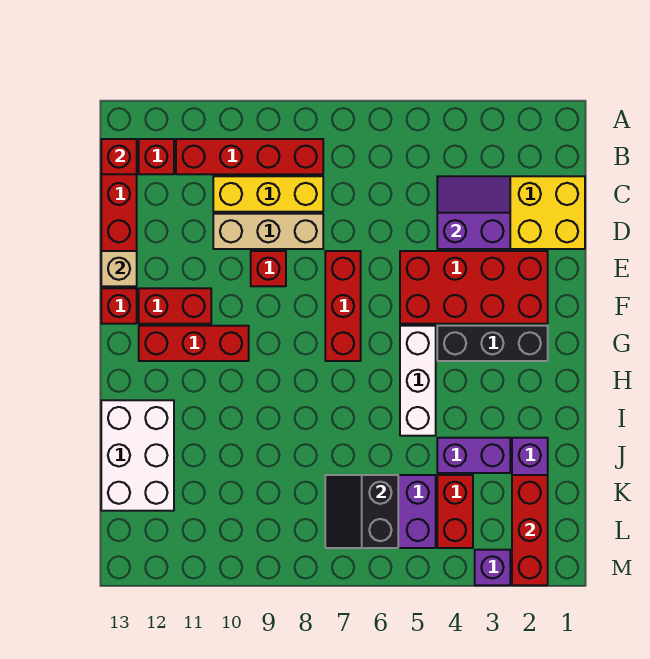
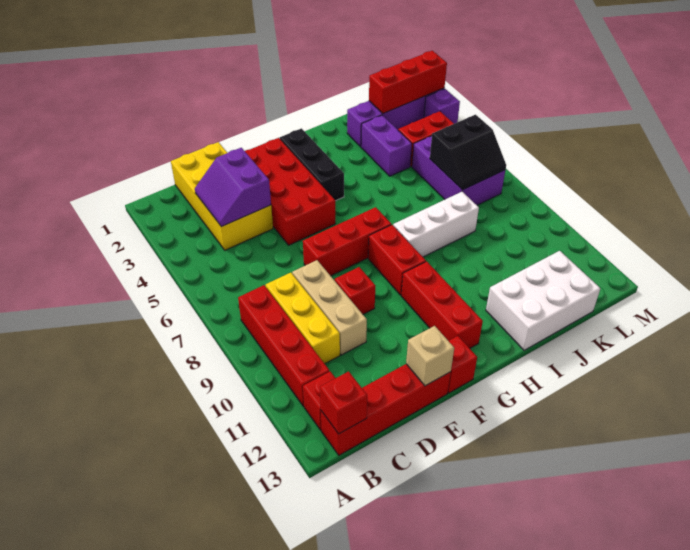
red brick F11:F12 level 1 -> red brick G8:G9 level 1
white brick G5:I5 level 1 -> white brick H8:J8 level 1

